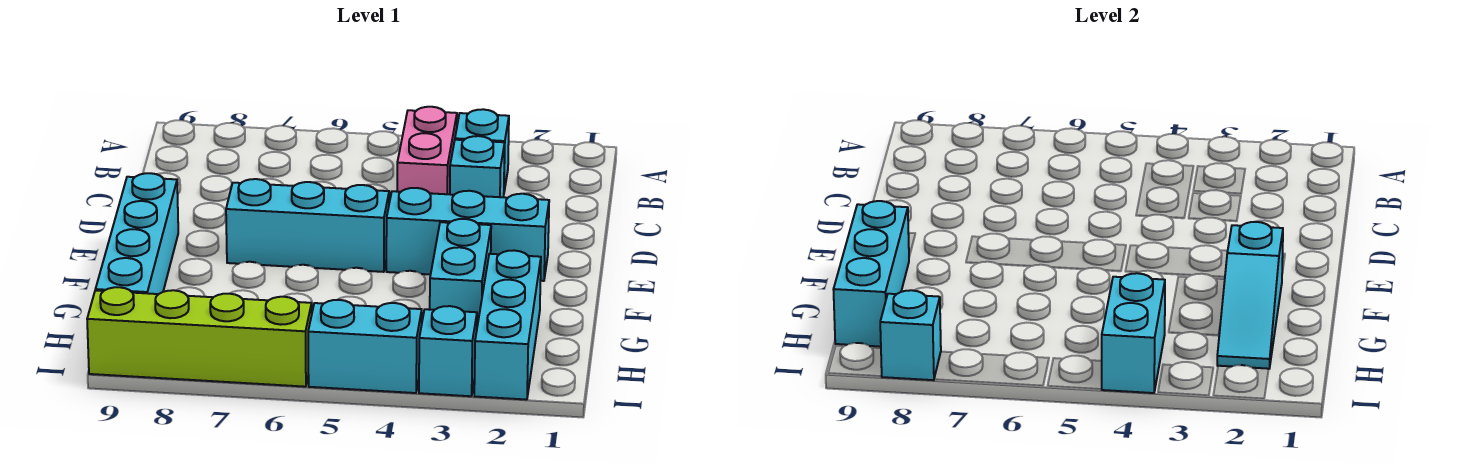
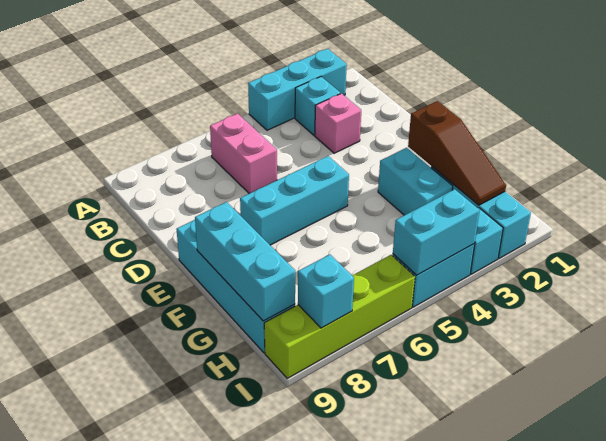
pink brick B4:C4 level 1 -> pink brick B6:C6 level 1
cyan brick C3 level 1 -> pink brick C3 level 1
cyan brick E2:E4 level 1 -> cyan brick A2:A4 level 1
cyan slope F2:H2 level 2 top F -> brown slope F2:H2 level 2 top F
cyan brick H4:I4 level 2 -> cyan brick I4:I5 level 2

